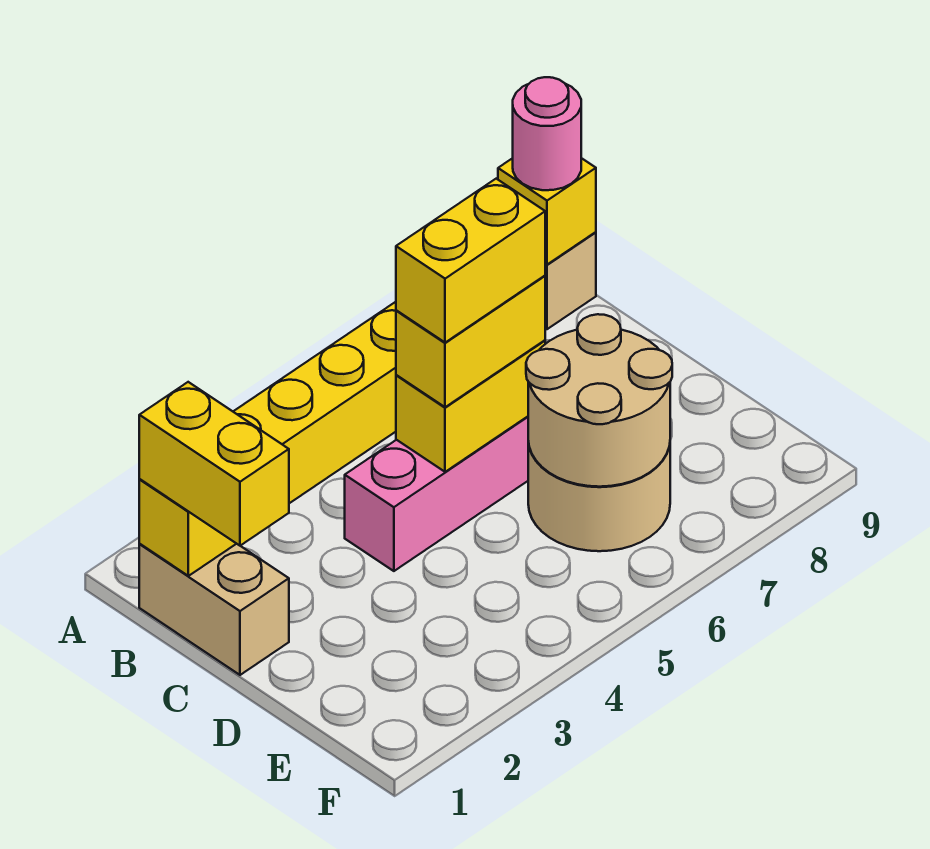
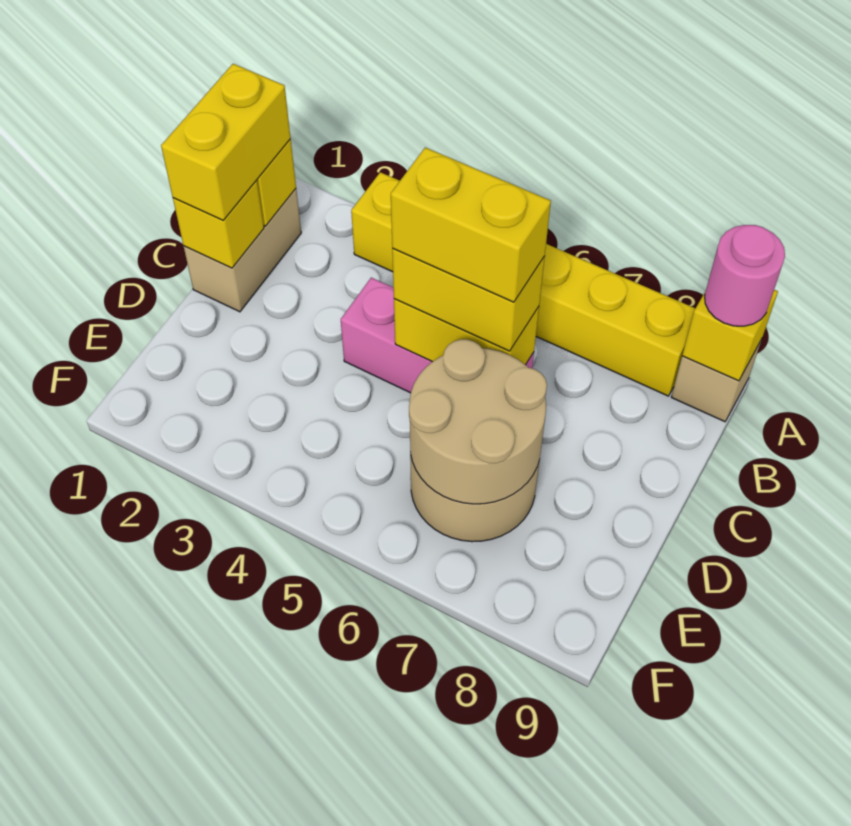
none -> yellow brick C1 level 2

